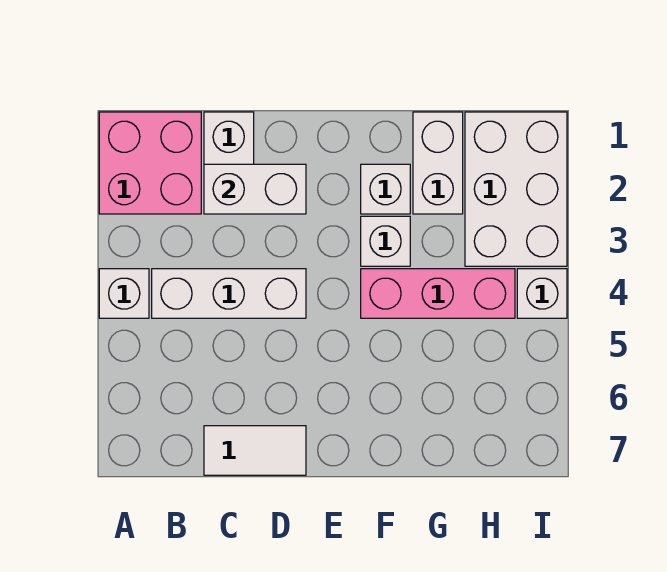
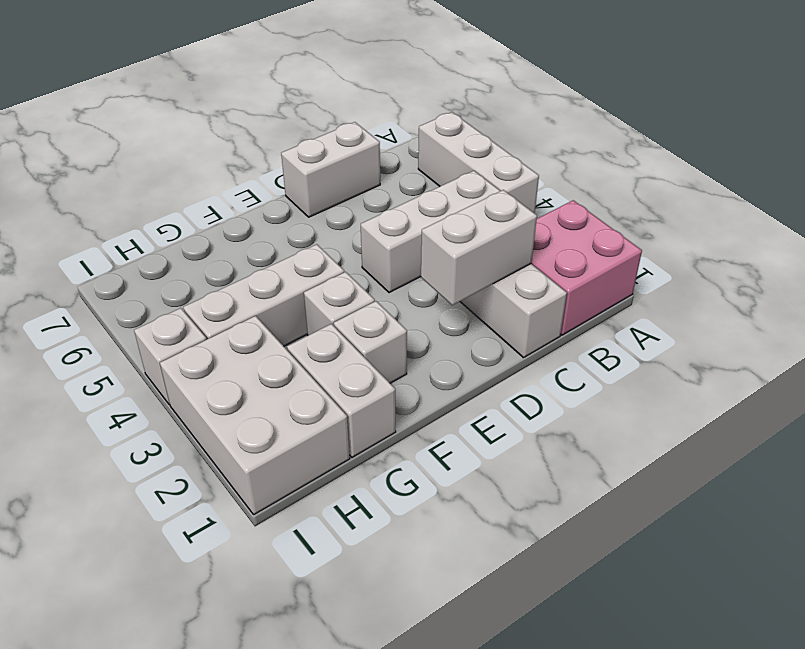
white brick A4 level 1 -> white brick A4:A6 level 1
white tile C7:D7 level 1 -> white brick C7:D7 level 1
pink brick F4:H4 level 1 -> white brick F4:H4 level 1

